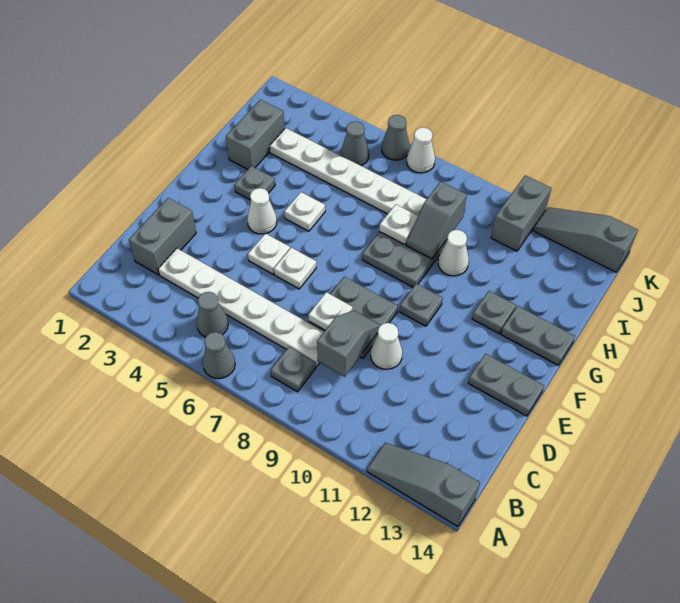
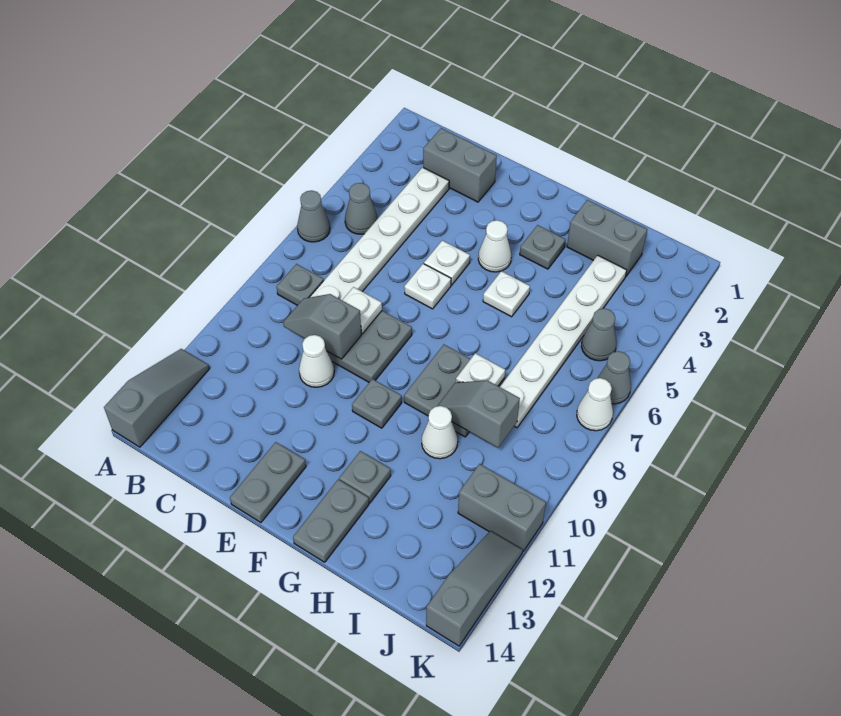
grey slope C9:D9 level 2 top C -> grey slope C9:D9 level 2 top D

